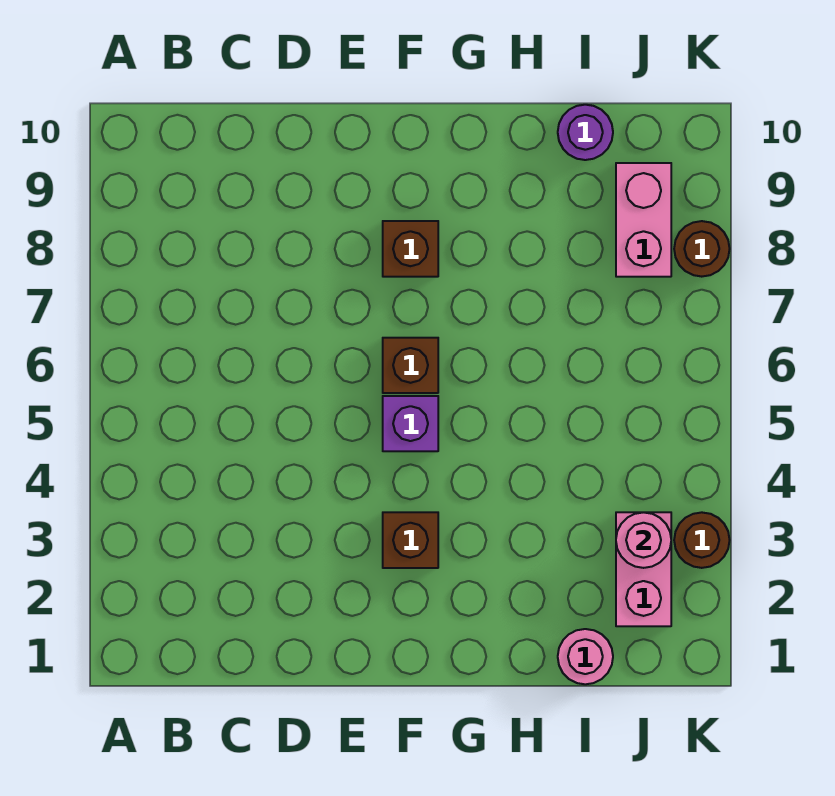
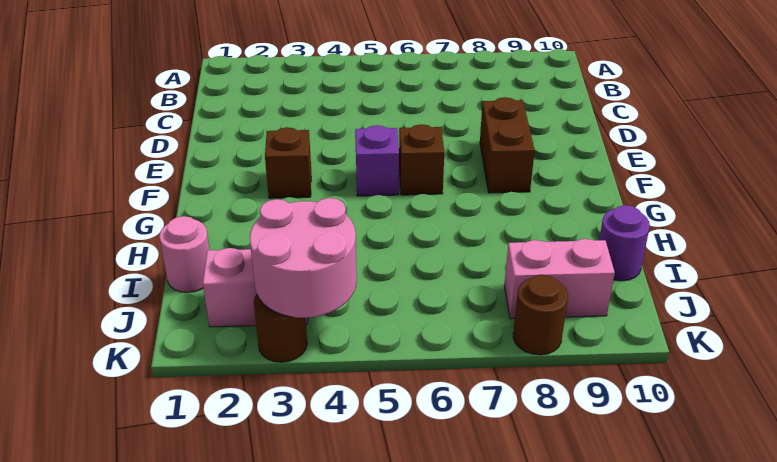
brown brick F8 level 1 -> brown brick E8:F8 level 1
pink round brick J3 level 2 -> pink round brick J3:K4 level 2

